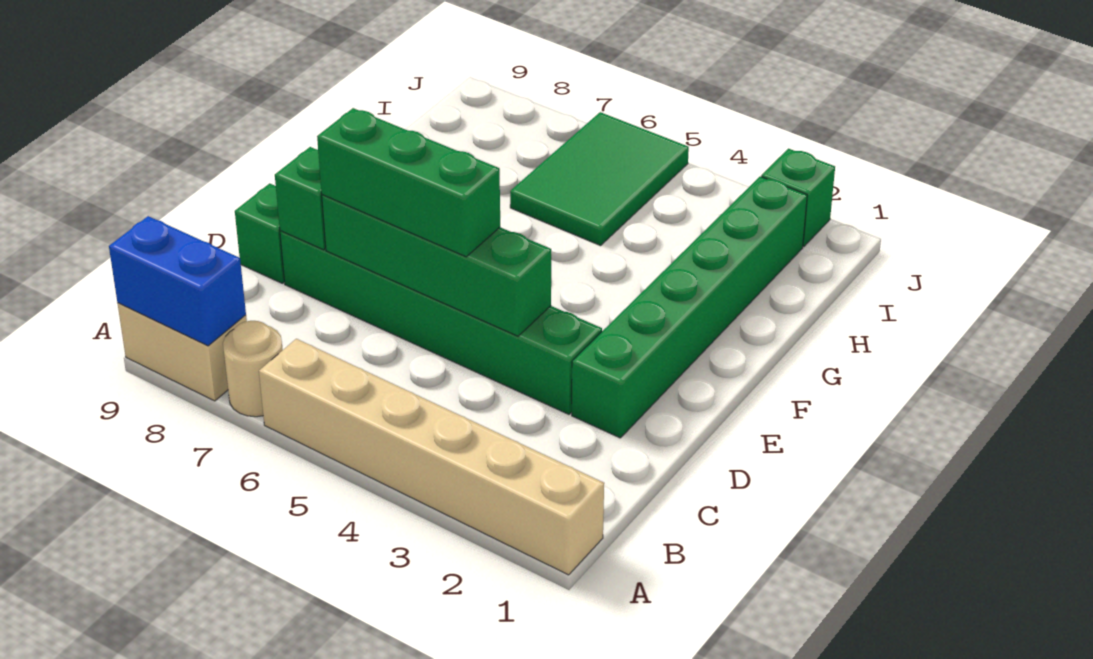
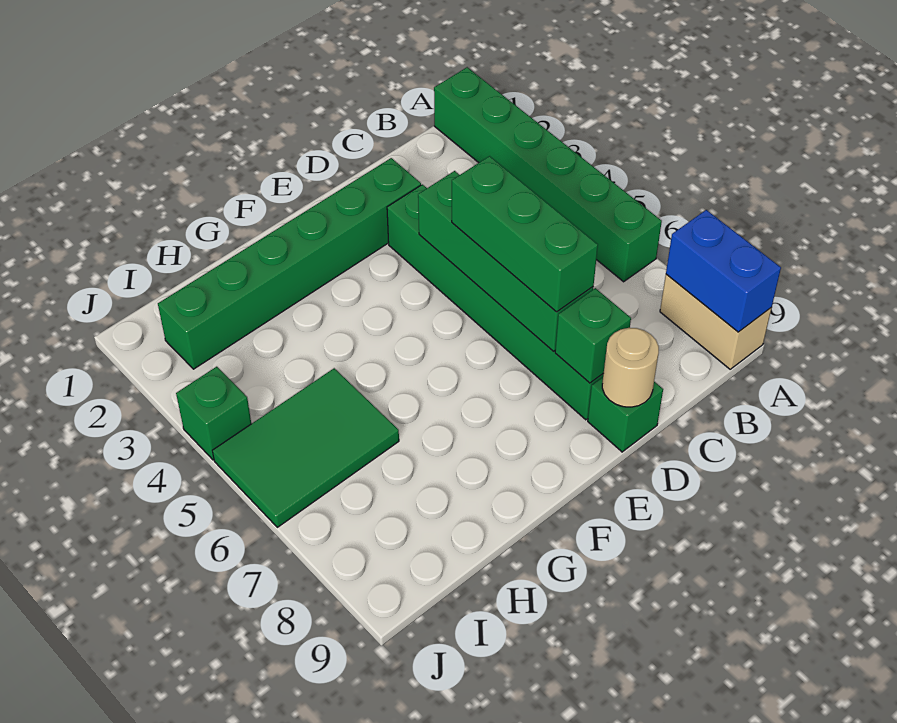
tan brick A1:A6 level 1 -> green brick A1:A6 level 1
tan round brick A7 level 1 -> tan round brick D9 level 2
green brick J2 level 1 -> green brick J4 level 1

